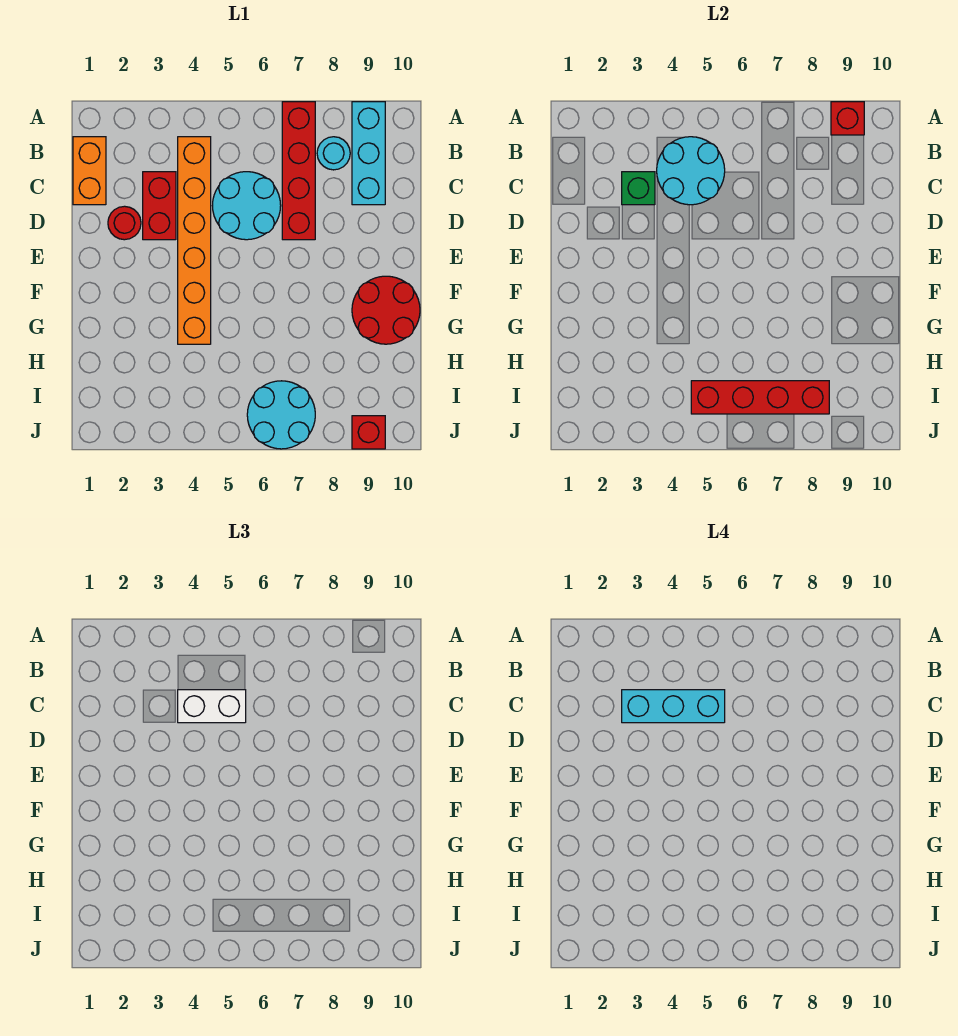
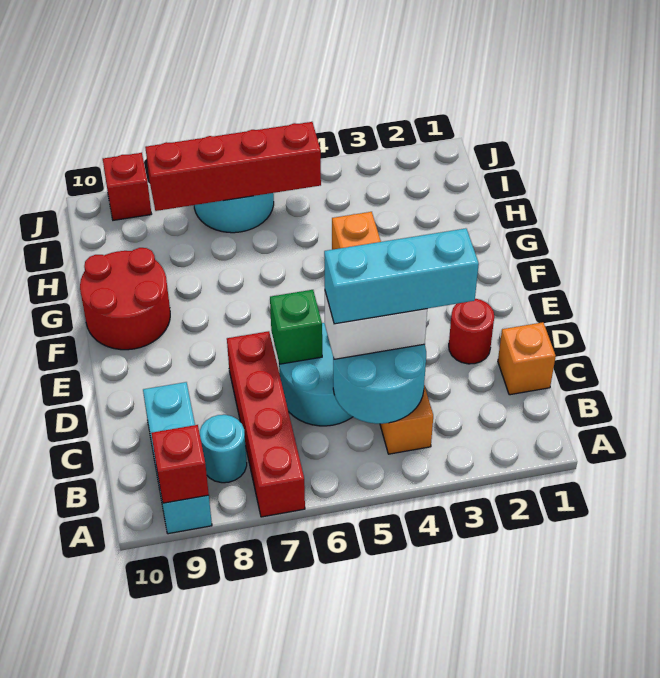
orange brick B1:C1 level 1 -> orange brick C1 level 1
red brick C3:D3 level 1 -> none
green brick C3 level 2 -> green brick D6 level 2

